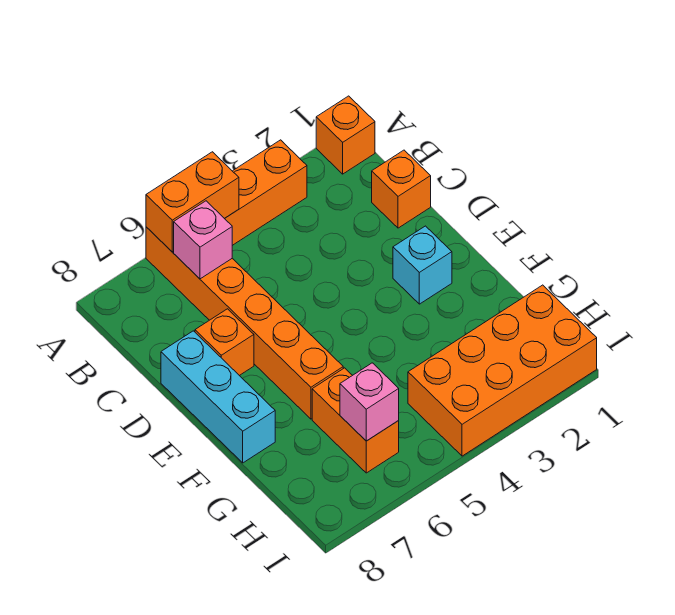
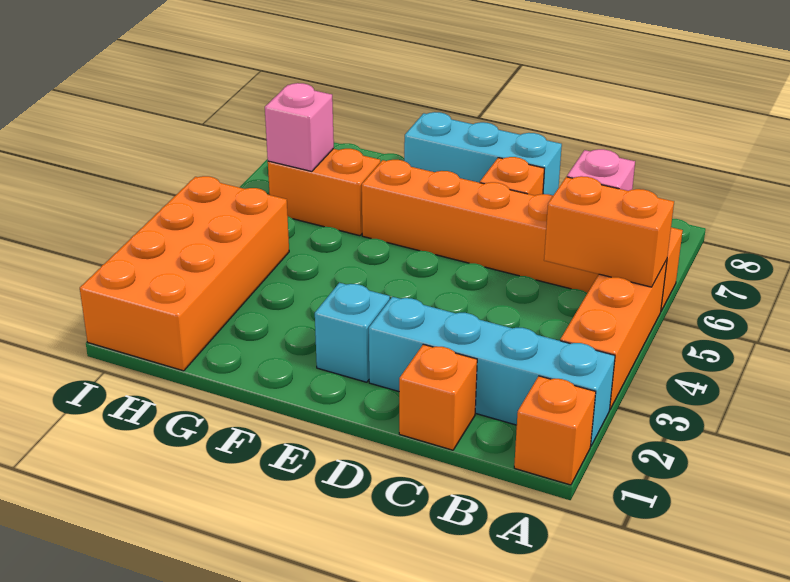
none -> cyan brick A2:D2 level 1
orange brick A5:A6 level 2 -> orange brick A5:B5 level 2

